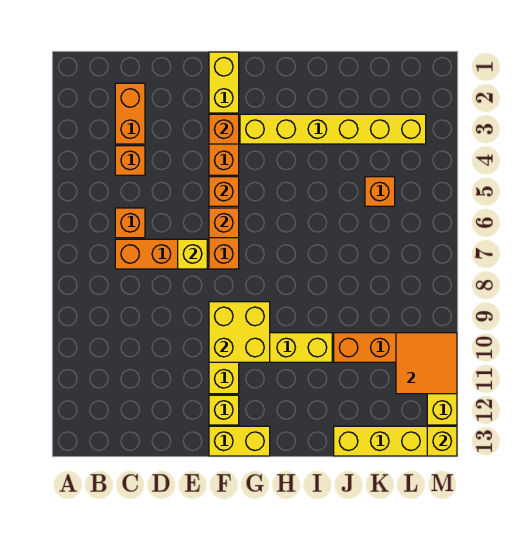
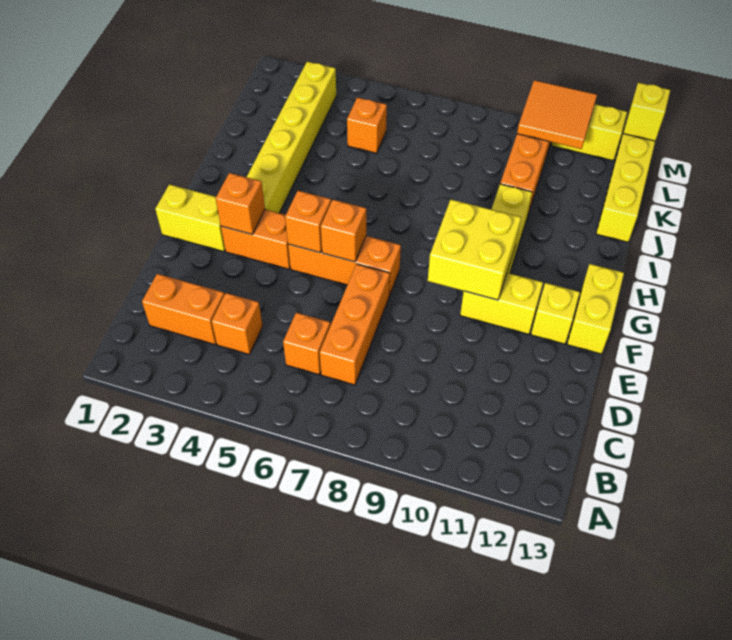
yellow brick E7 level 2 -> none

